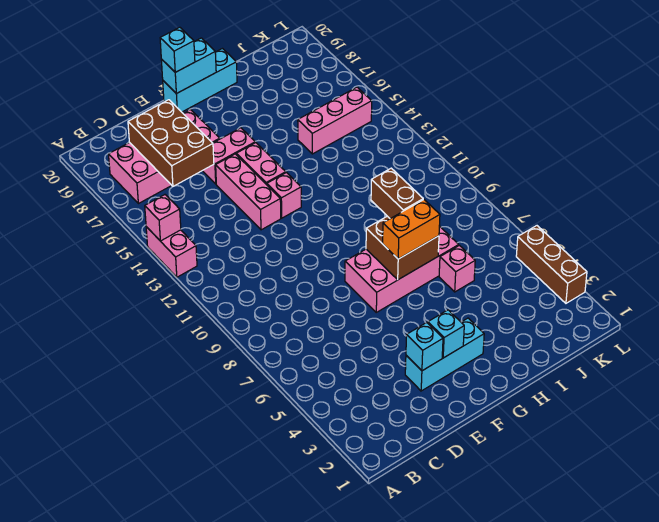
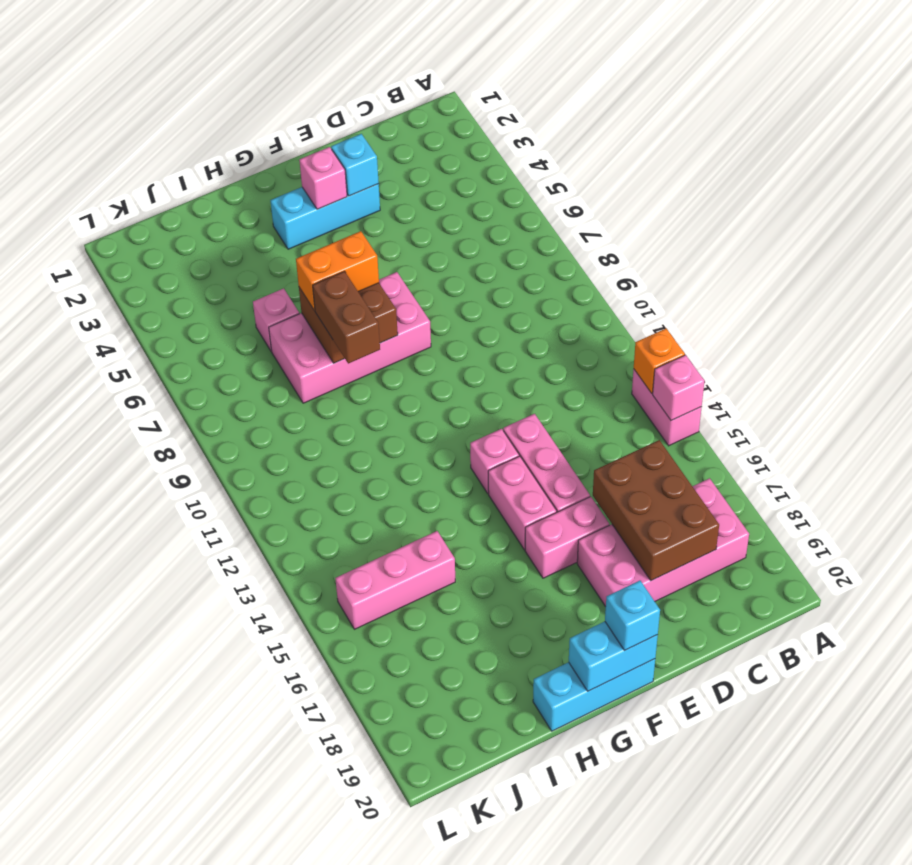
none -> orange brick A13 level 2
cyan brick F3 level 2 -> pink brick F3 level 2
brown brick L3:L5 level 1 -> none

